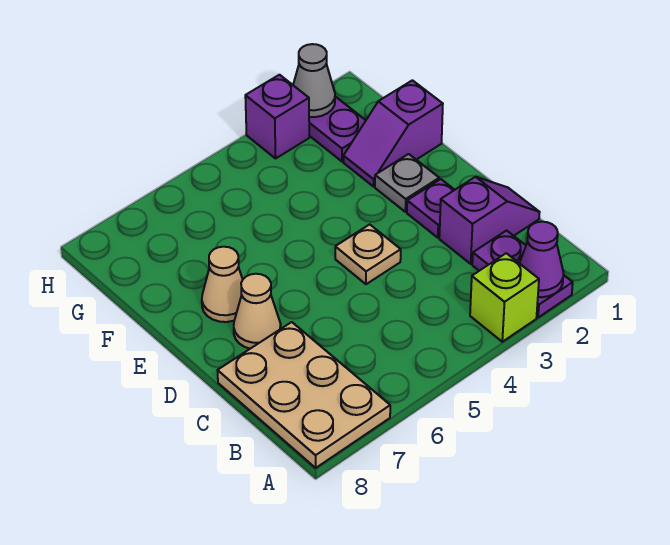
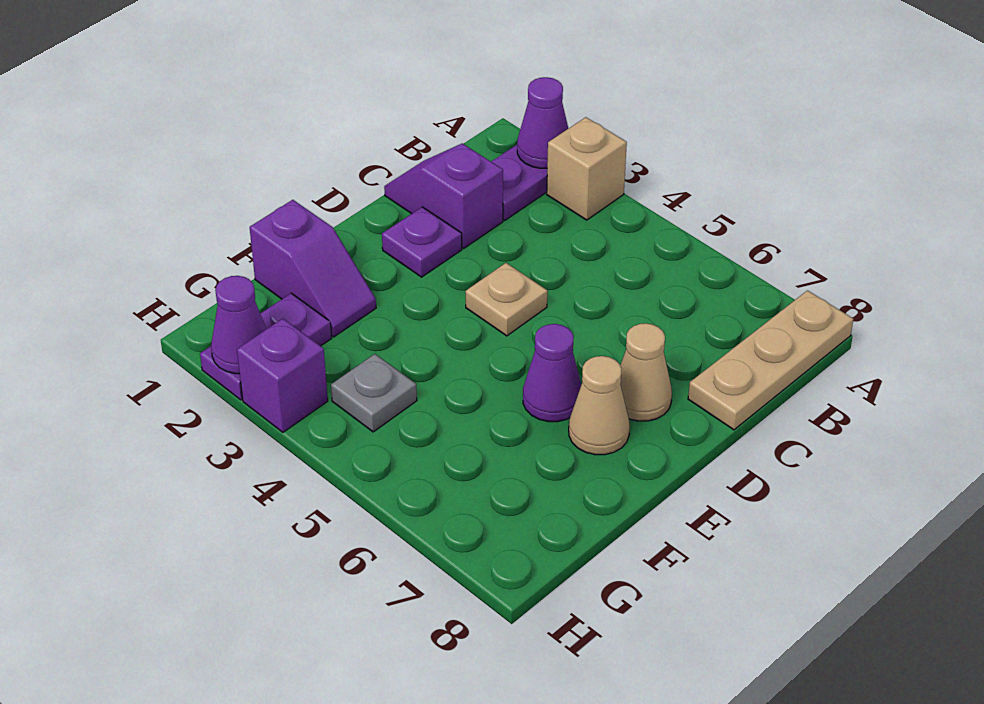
lime brick A3 level 1 -> tan brick A3 level 1
tan plate A7:C8 level 1 -> tan plate A8:C8 level 1
grey plate E2 level 1 -> grey plate G4 level 1
none -> purple cone E6 level 1
grey cone H2 level 2 -> purple cone H2 level 2

